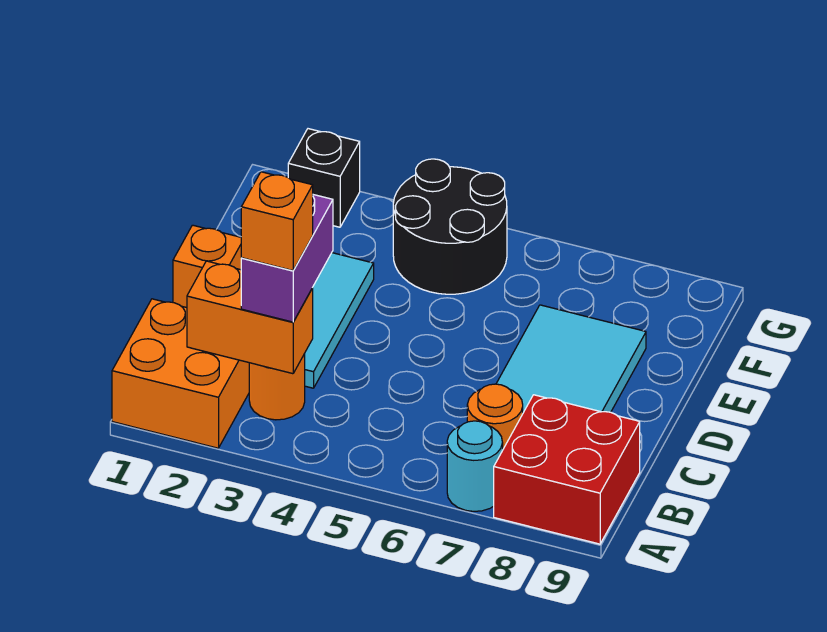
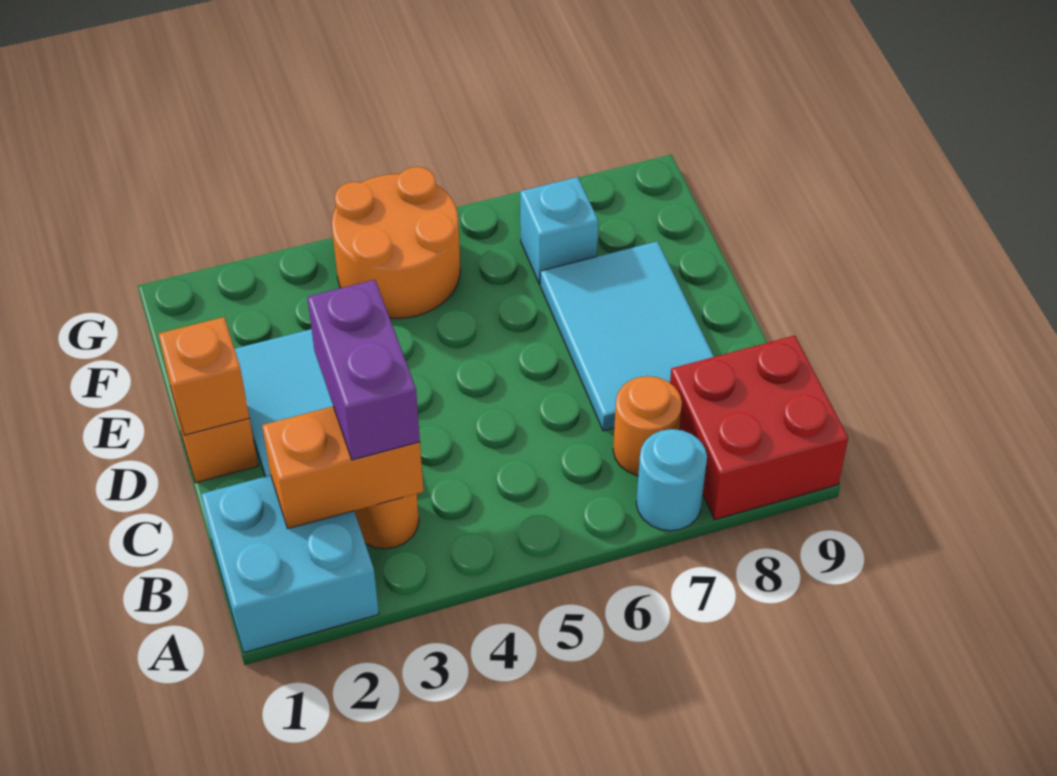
orange brick A1:B2 level 1 -> cyan brick A1:B2 level 1
orange brick B3 level 4 -> orange brick D1 level 2
black round brick F4:G5 level 1 -> orange round brick F4:G5 level 1
none -> cyan brick F7 level 1
black brick G2 level 1 -> none

